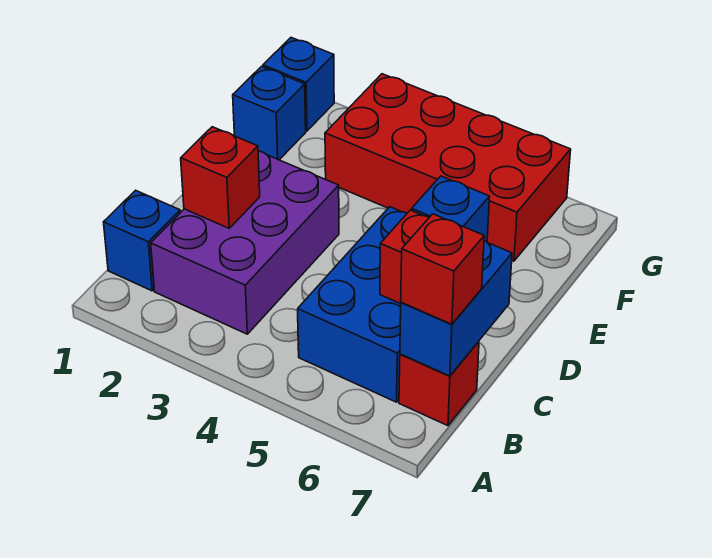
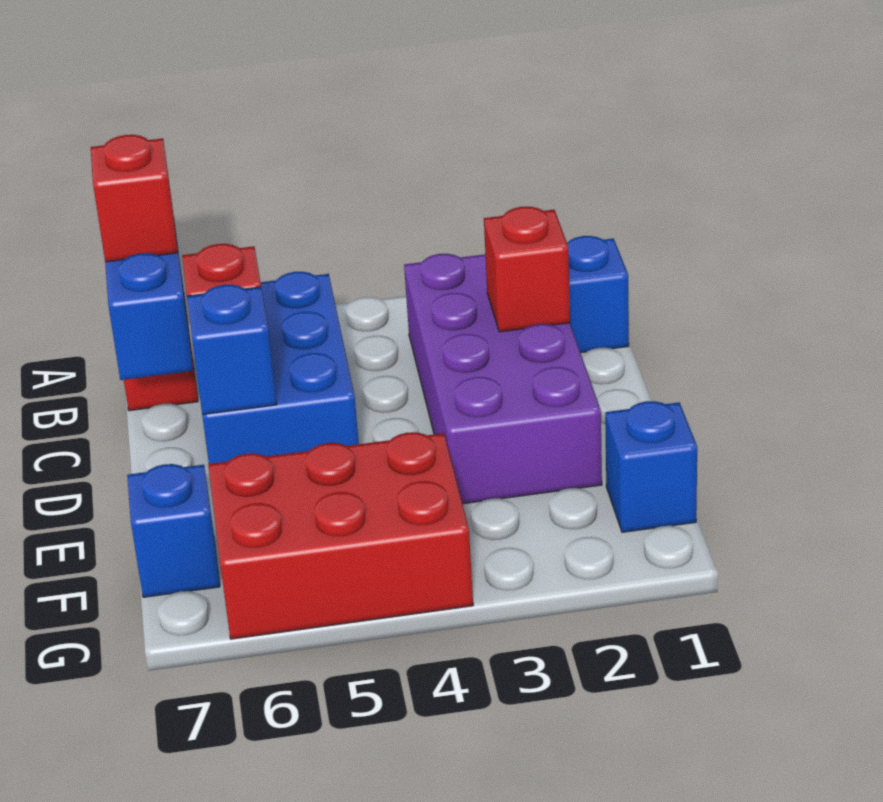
purple brick B2:D3 level 1 -> purple brick B2:E3 level 1
red brick F3:G6 level 1 -> red brick F4:G6 level 1
blue brick G1 level 1 -> blue brick F7 level 1

